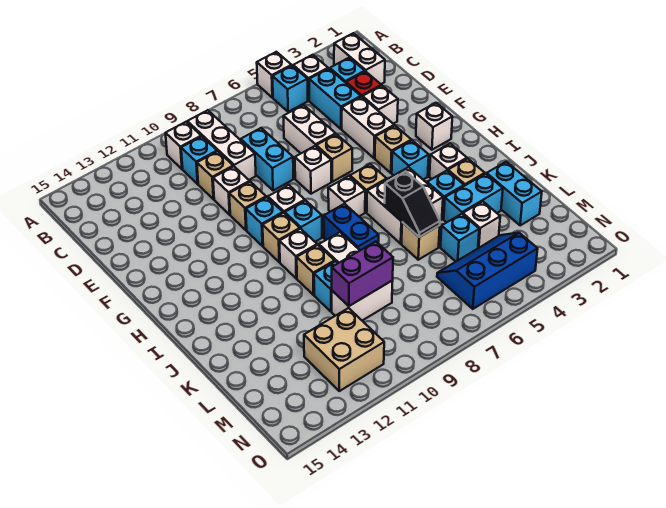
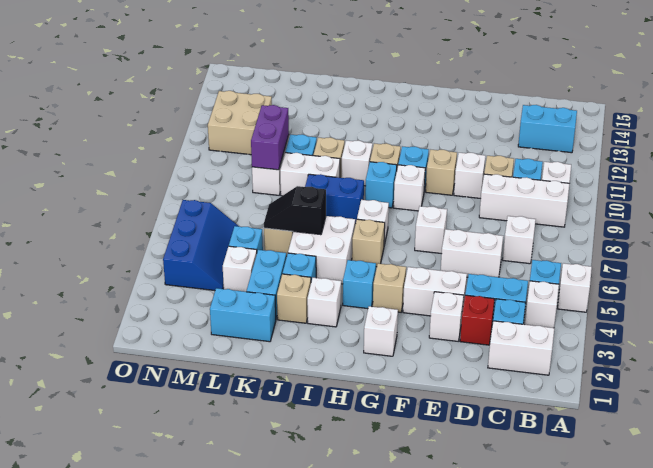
none -> white brick C7 level 1
cyan brick D8:E8 level 1 -> cyan brick B13:C13 level 1
tan brick F6 level 1 -> none

